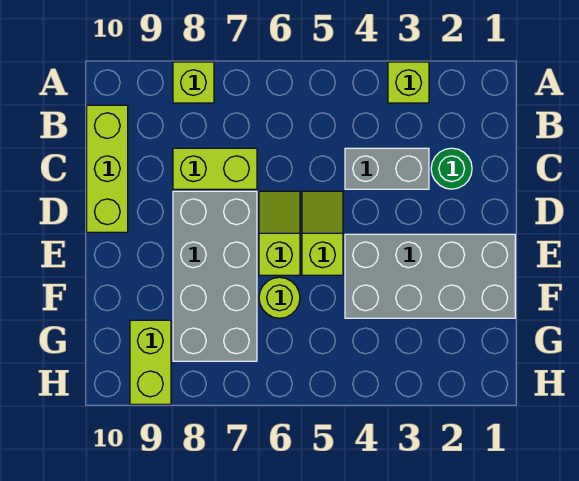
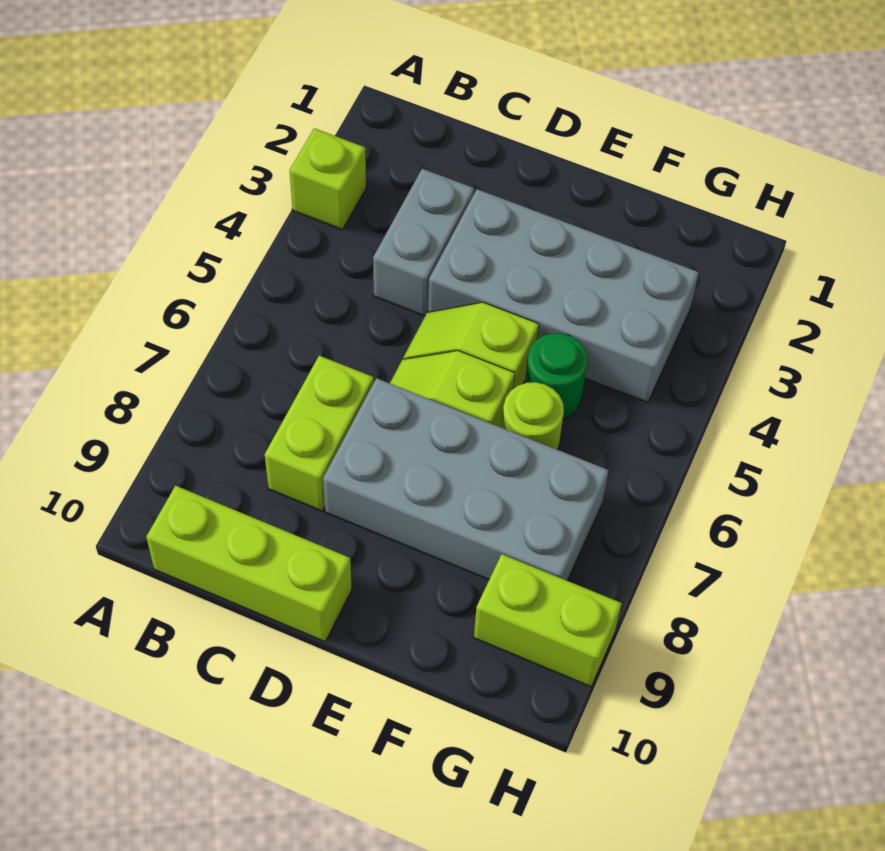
lime brick A8 level 1 -> none
green round brick C2 level 1 -> green round brick F5 level 1
grey brick E1:F4 level 1 -> grey brick D3:G4 level 1

